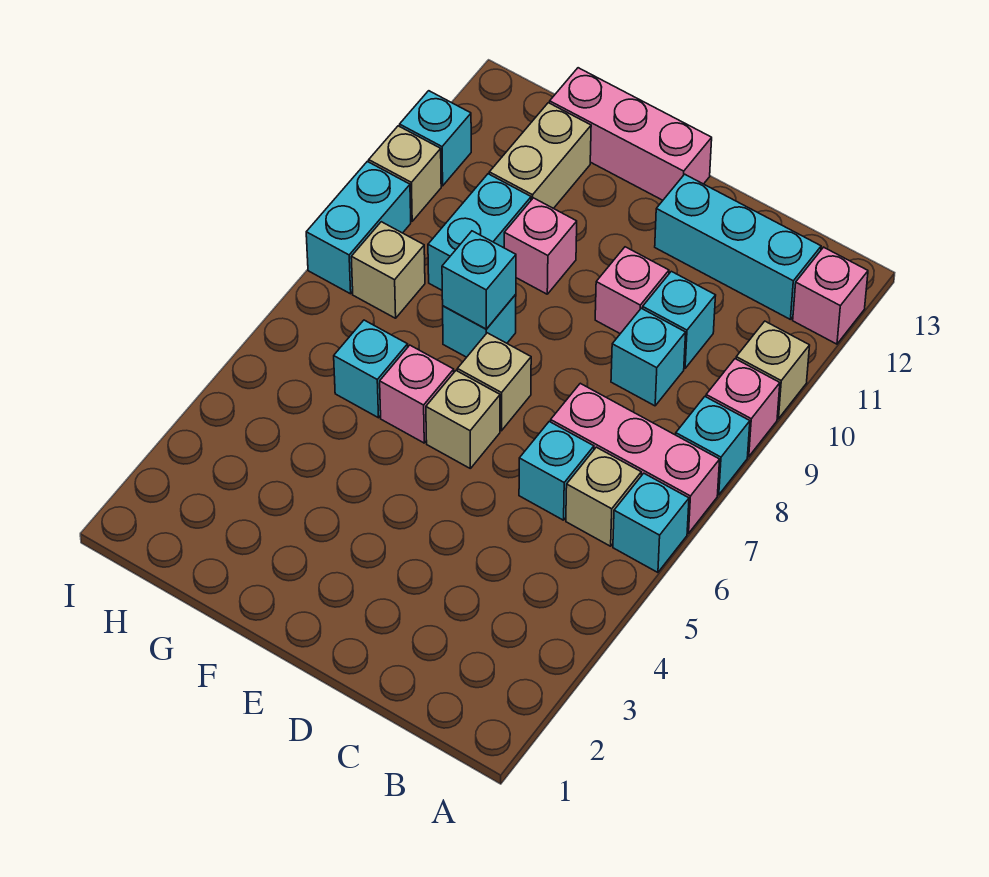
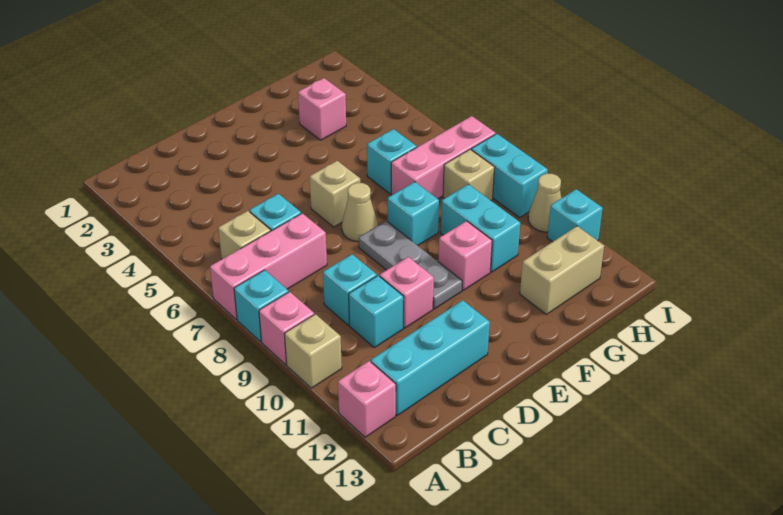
cyan brick A6 level 1 -> none
tan brick E7 level 1 -> tan cone E7 level 1
none -> grey plate E8:E10 level 1
pink brick E13:G13 level 1 -> pink brick G7:I7 level 1
pink brick F6 level 1 -> pink brick G3 level 1
cyan brick F8 level 2 -> none
tan brick G11:G12 level 1 -> tan brick G12:H12 level 1
tan brick I10 level 1 -> tan cone I10 level 1

